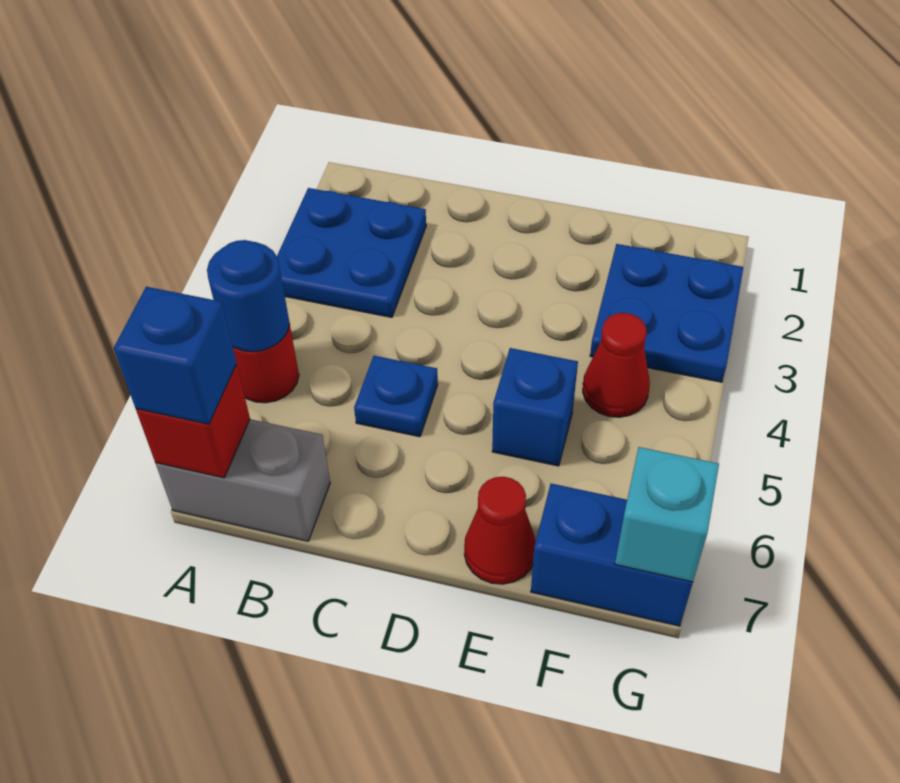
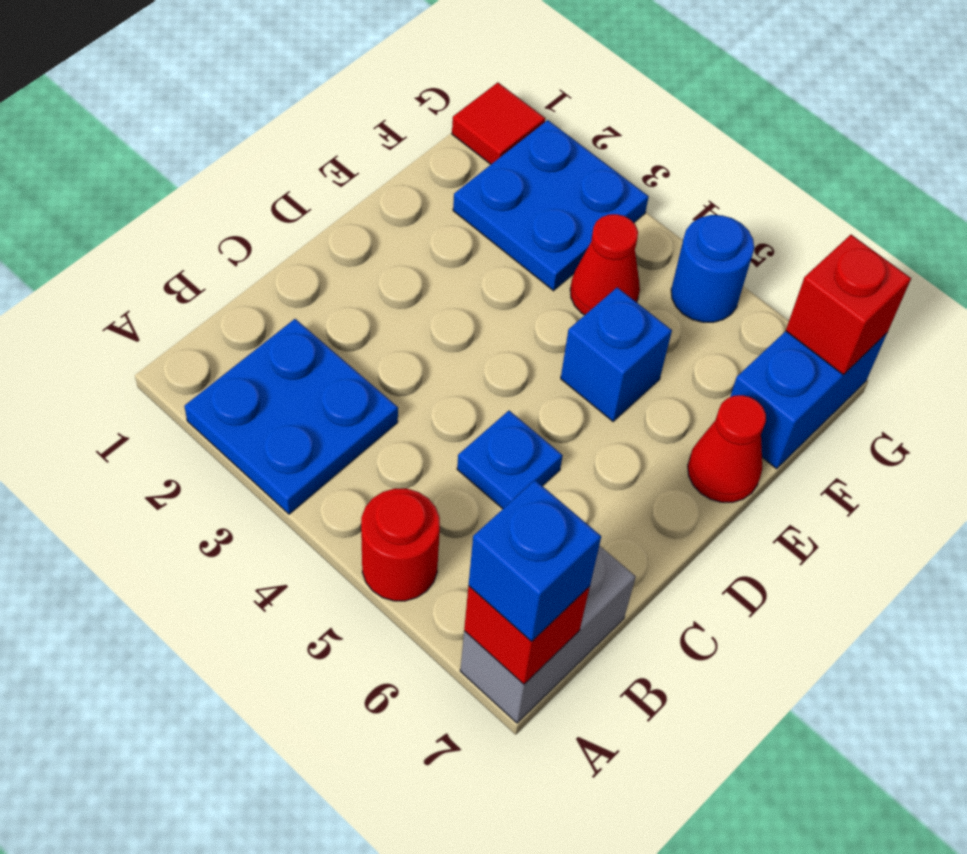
blue round brick A5 level 2 -> blue round brick G5 level 1
none -> red tile G1 level 1
cyan brick G7 level 2 -> red brick G7 level 2

